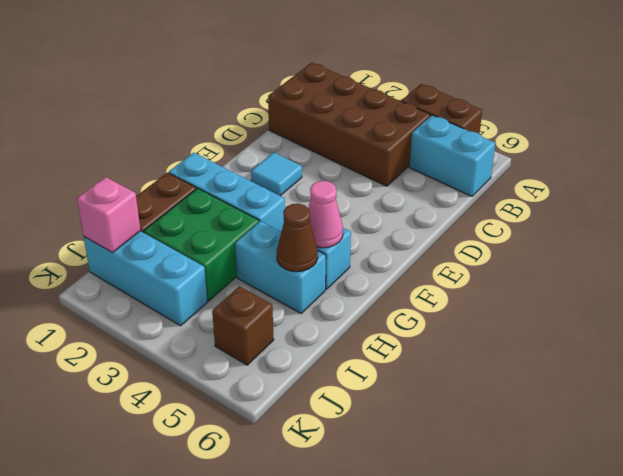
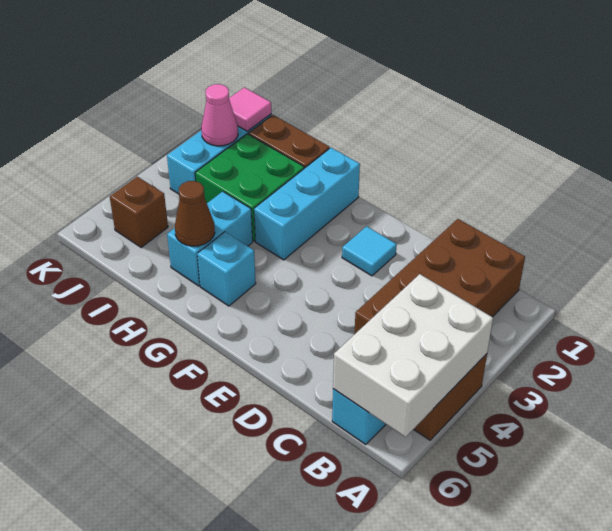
none -> white brick A4:B6 level 2
pink cone G5 level 2 -> pink cone J2 level 2
pink brick J1 level 2 -> pink tile J1 level 2

